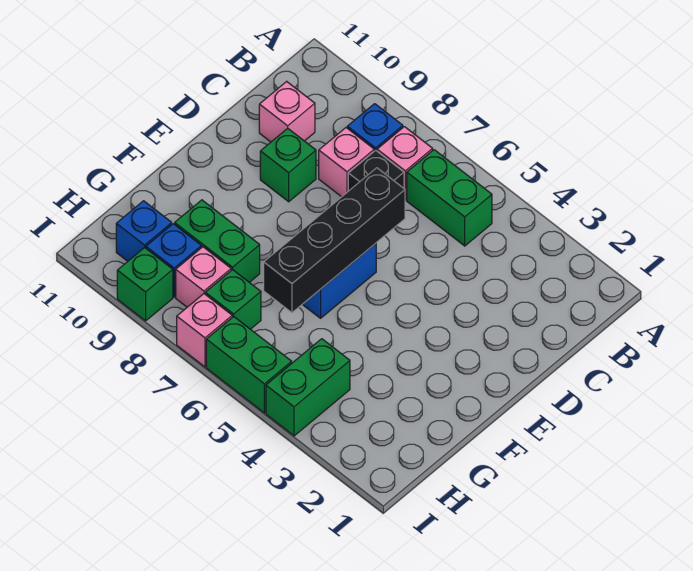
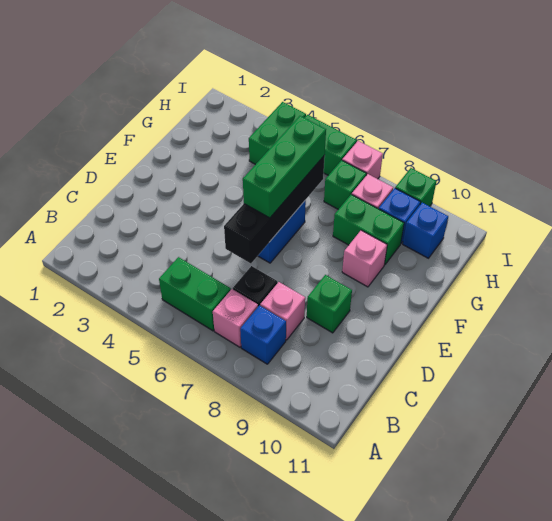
pink brick C10 level 1 -> pink brick F9 level 1
none -> green brick E6:G6 level 3

